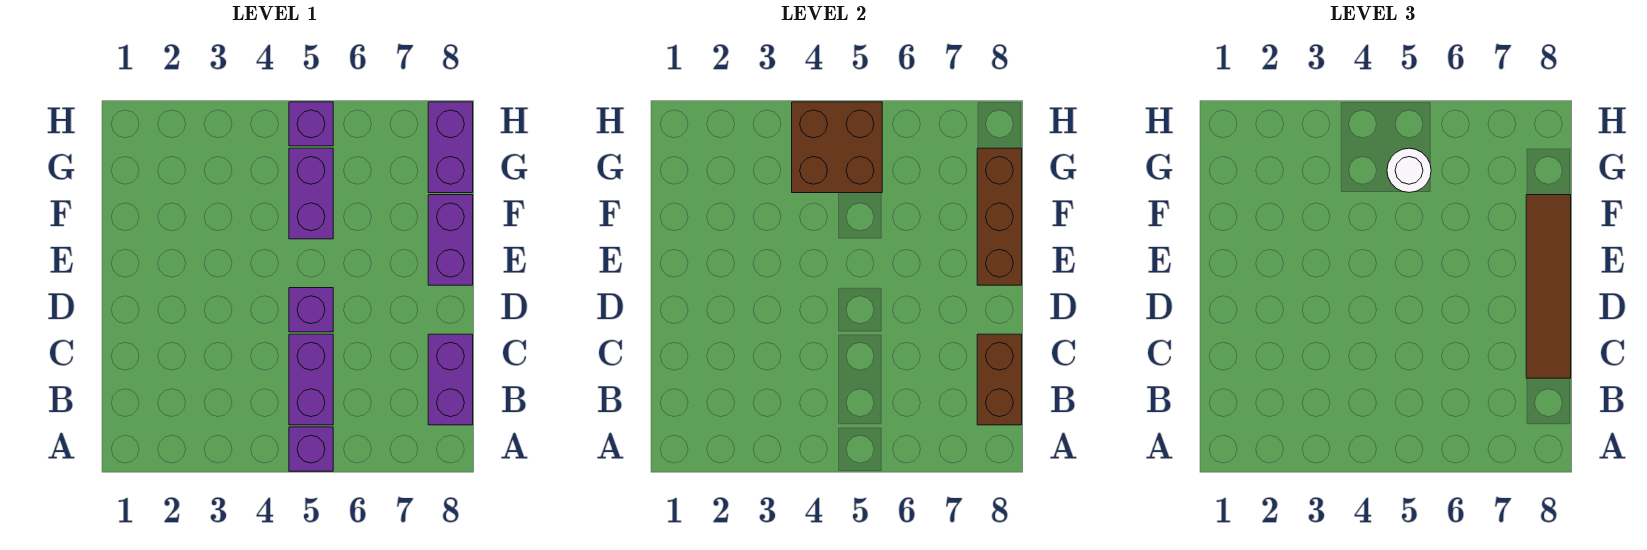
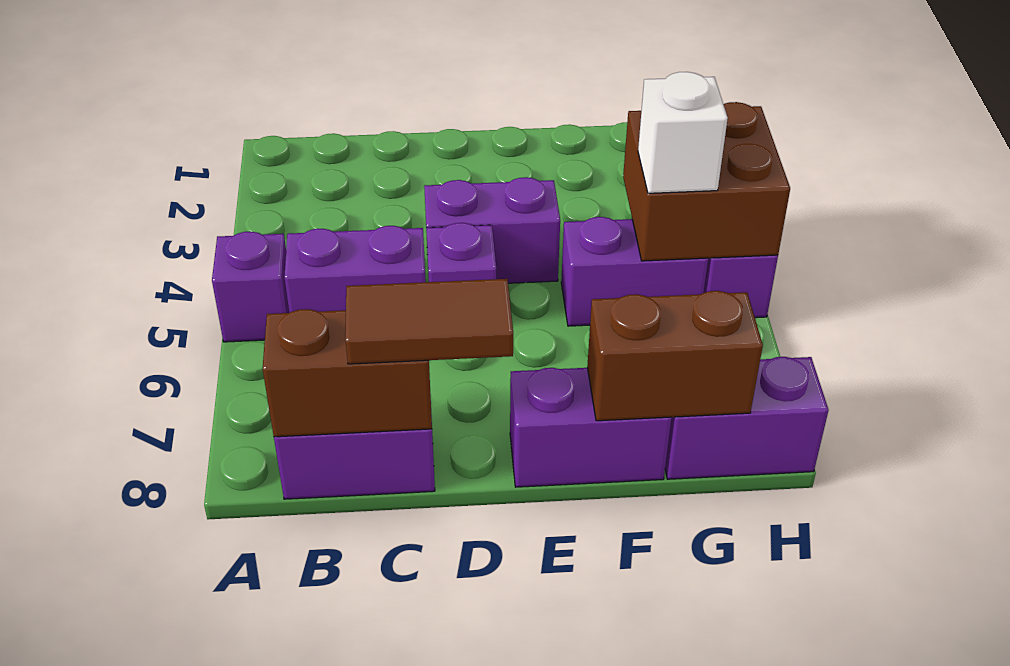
brown tile C8:F8 level 3 -> brown tile C8:D8 level 3
none -> purple brick D4:E4 level 1
brown brick E8:G8 level 2 -> brown brick F8:G8 level 2
white round brick G5 level 3 -> white brick G5 level 3

